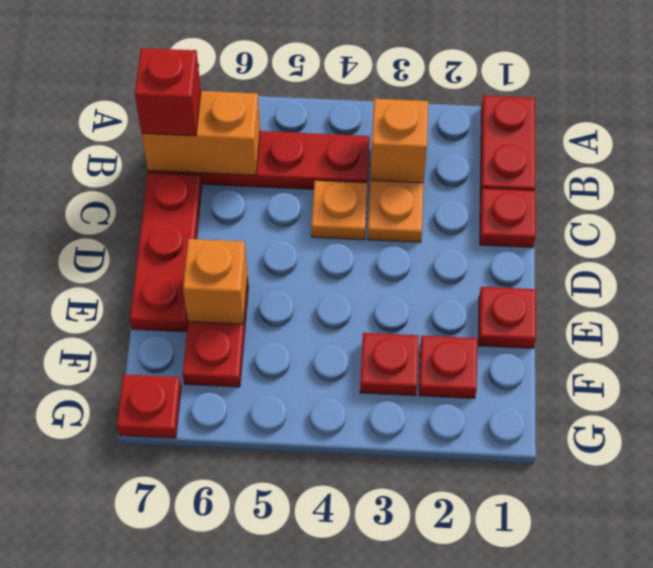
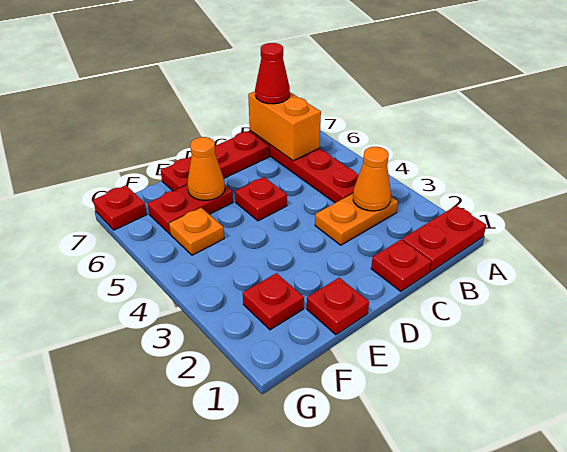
orange brick B3 level 2 -> orange cone B3 level 2
red brick B7 level 3 -> red cone B7 level 3
orange plate C4 level 1 -> orange plate F5 level 1
orange brick E6 level 2 -> orange cone E6 level 2
red plate F3 level 1 -> red plate D5 level 1

